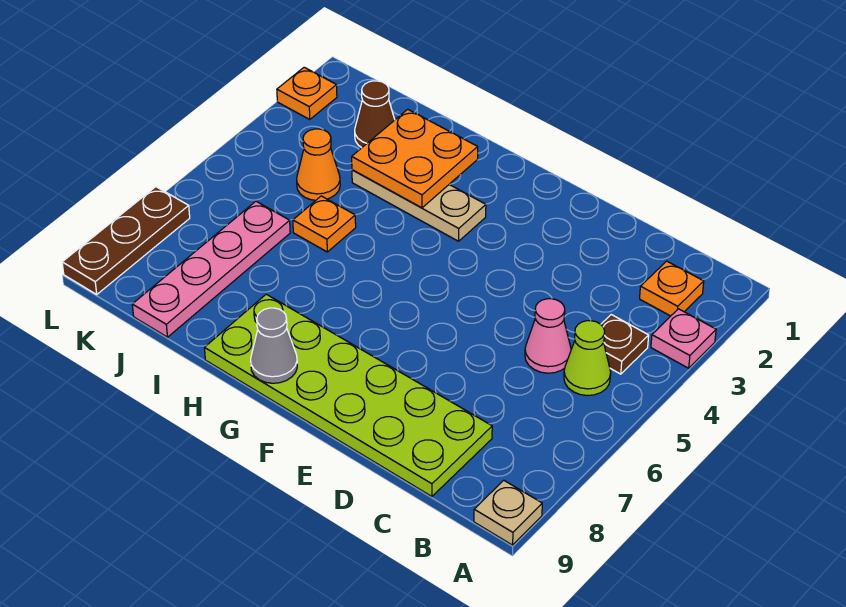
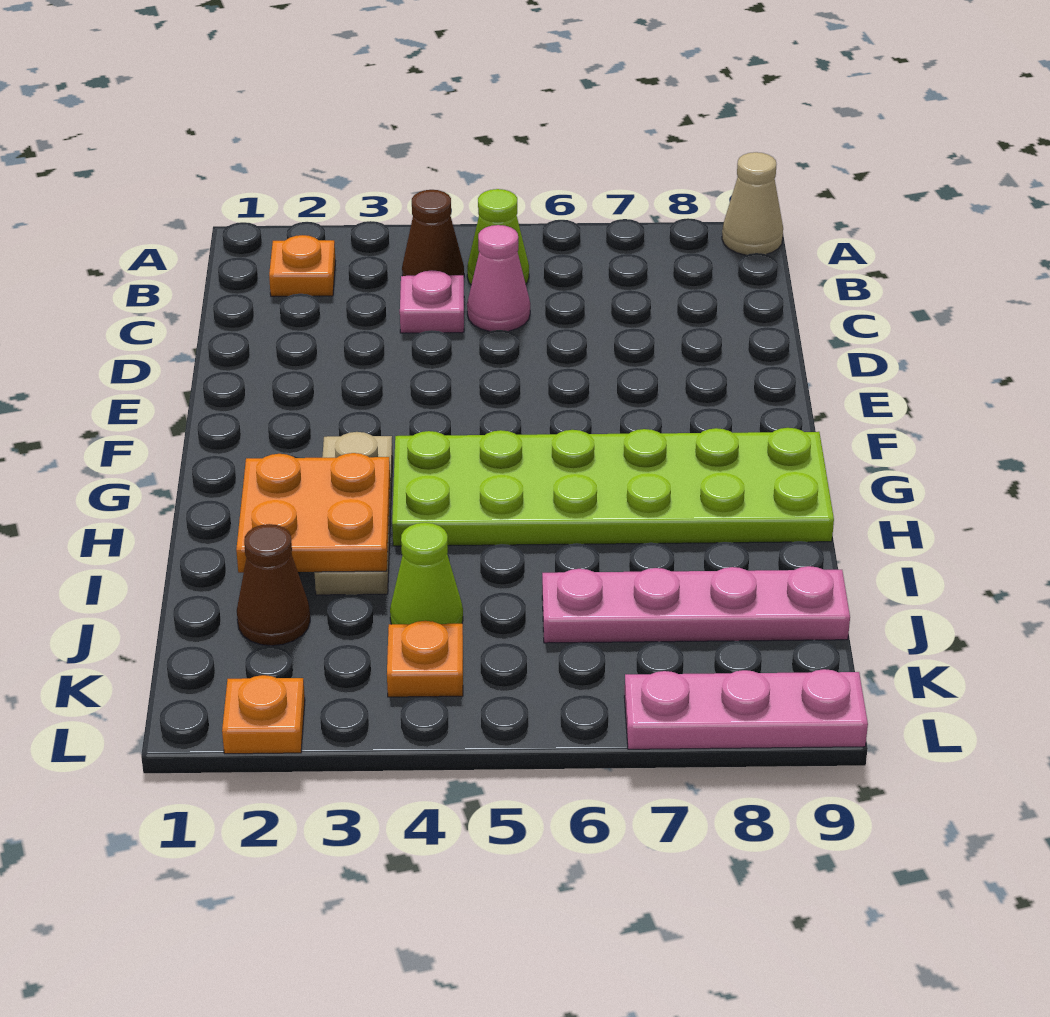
pink plate A3 level 1 -> pink plate C4 level 1
tan plate A9 level 1 -> tan cone A9 level 1
brown plate B4 level 1 -> brown cone B4 level 1
lime plate C8:H9 level 1 -> lime plate G4:H9 level 1
grey cone G9 level 2 -> none
orange plate I5 level 1 -> orange plate K4 level 1
orange cone J4 level 1 -> lime cone J4 level 1
brown plate L7:L9 level 1 -> pink plate L7:L9 level 1

